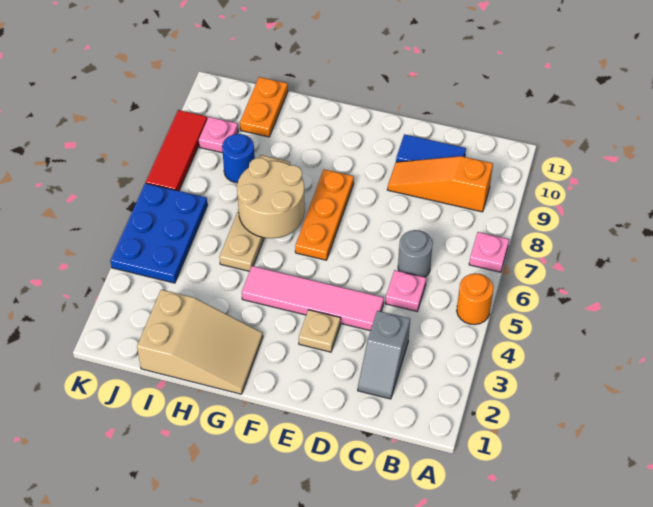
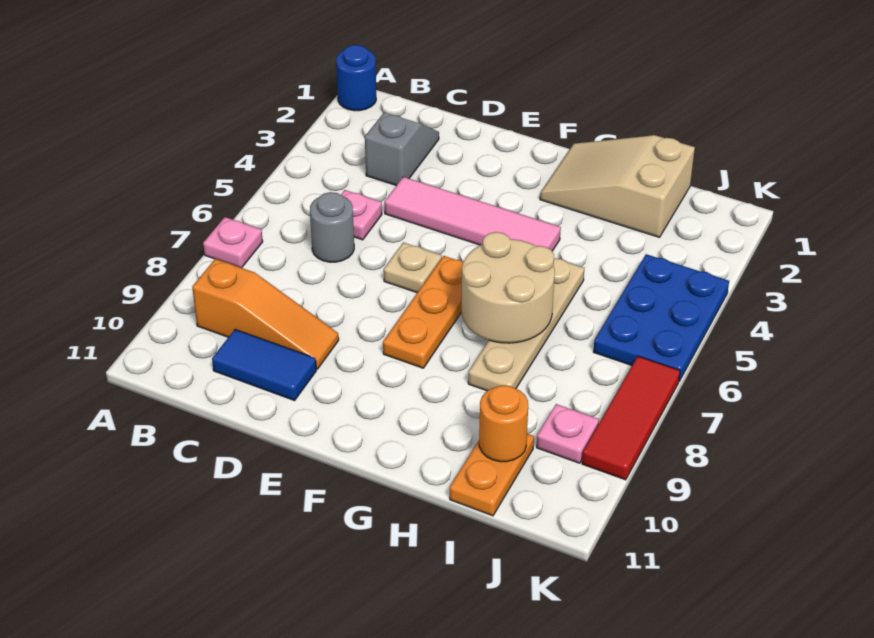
orange round brick A5 level 1 -> orange round brick I10 level 2
tan plate E3 level 1 -> tan plate E6 level 1
blue round brick I8 level 1 -> blue round brick A1 level 1

